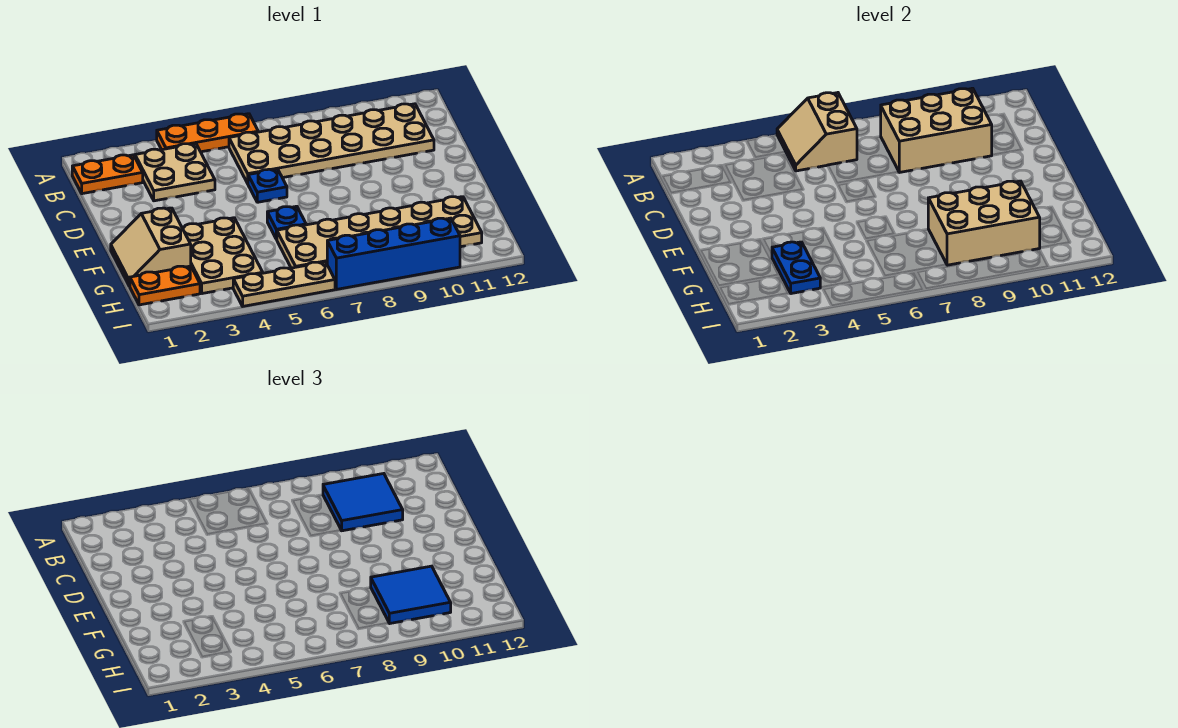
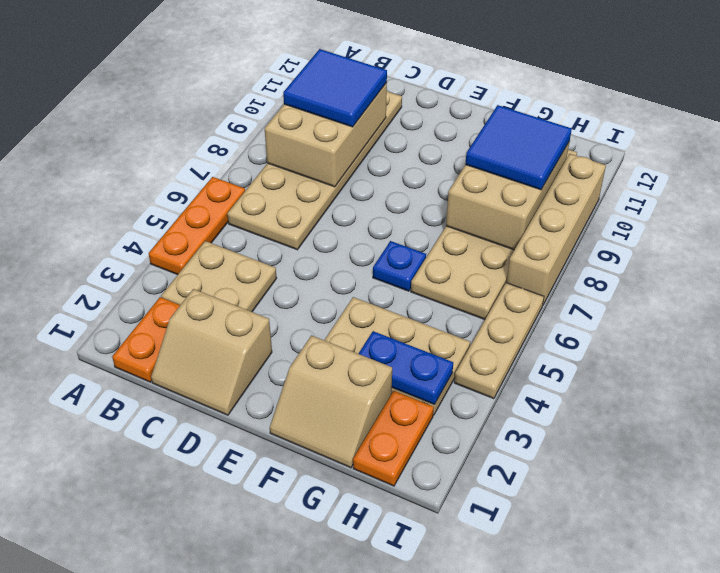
tan slope A5:B6 level 2 top 6 -> tan slope C1:D2 level 1 top 2
blue plate D6 level 1 -> none
blue brick I7:I10 level 1 -> tan brick I7:I10 level 1

